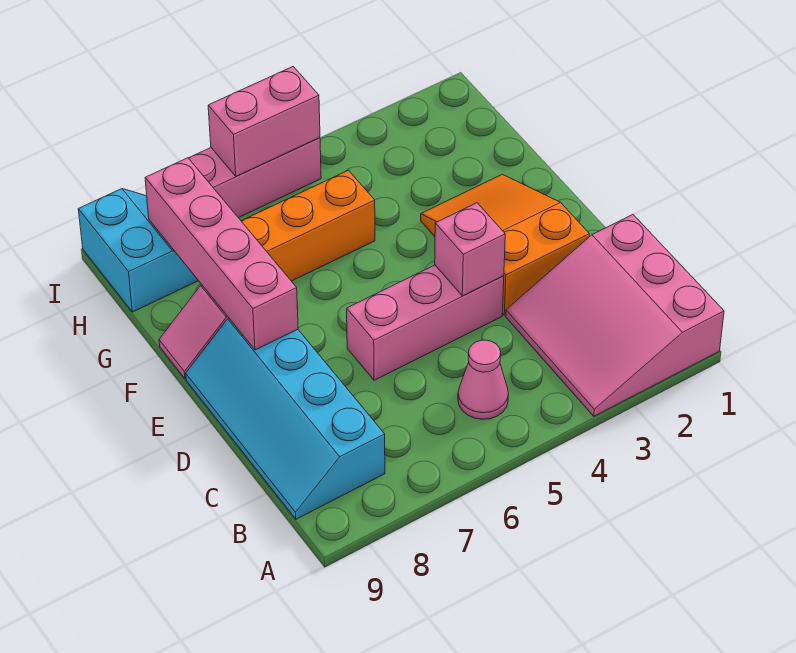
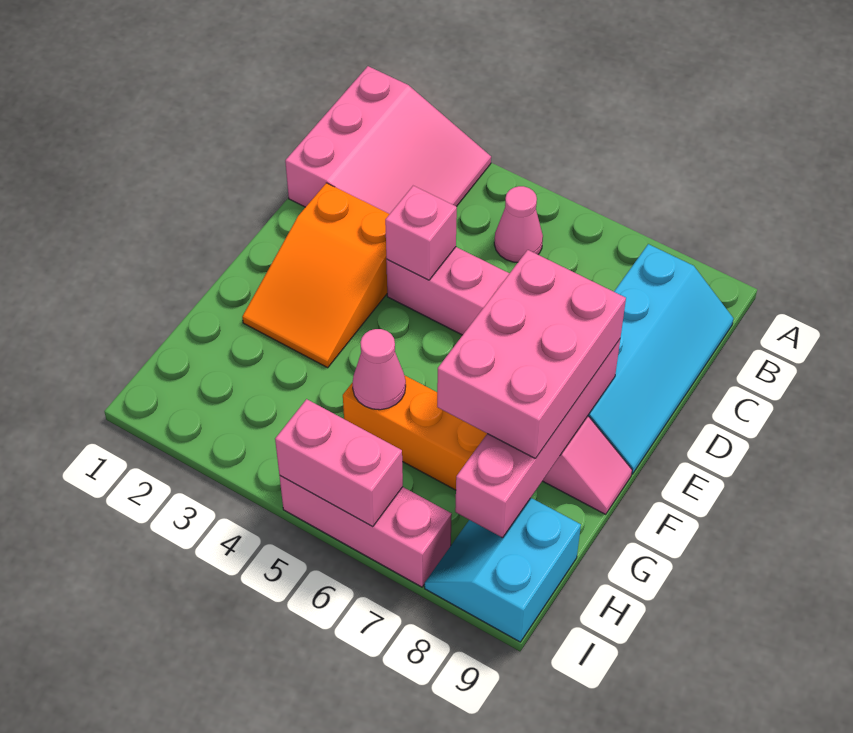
none -> pink brick E7:G8 level 3
none -> pink cone G5 level 2

